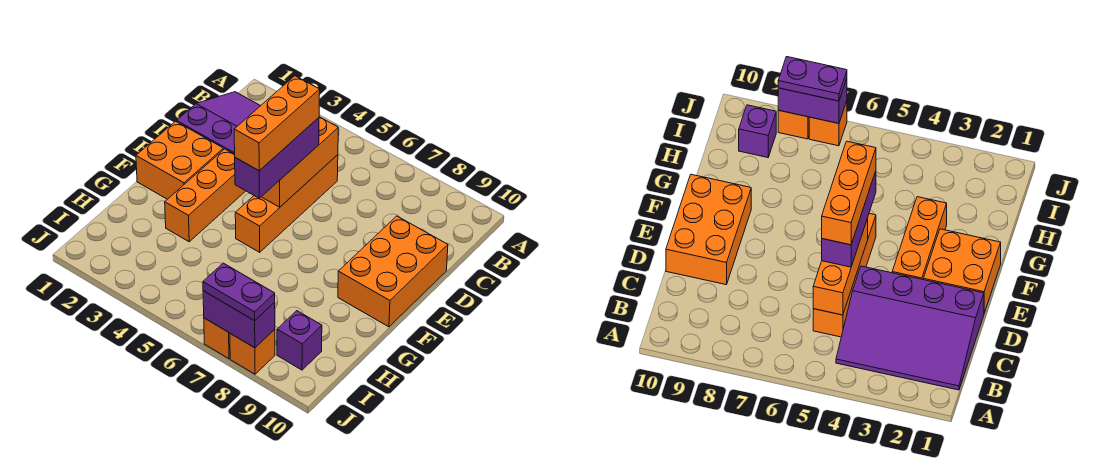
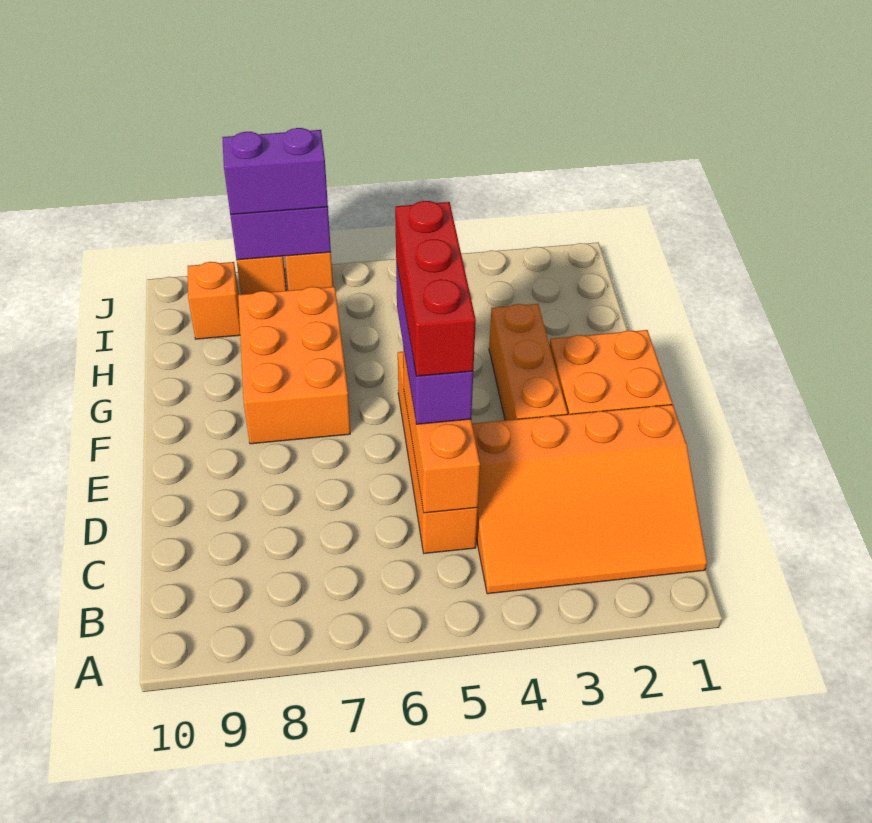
purple slope B1:D4 level 1 top D -> orange slope B1:D4 level 1 top D
orange brick D5:F5 level 4 -> red brick D5:F5 level 4
orange brick D9:F10 level 1 -> orange brick F7:H8 level 1
purple brick I9 level 1 -> orange brick I9 level 1
purple plate J7:J8 level 3 -> purple brick J7:J8 level 3

